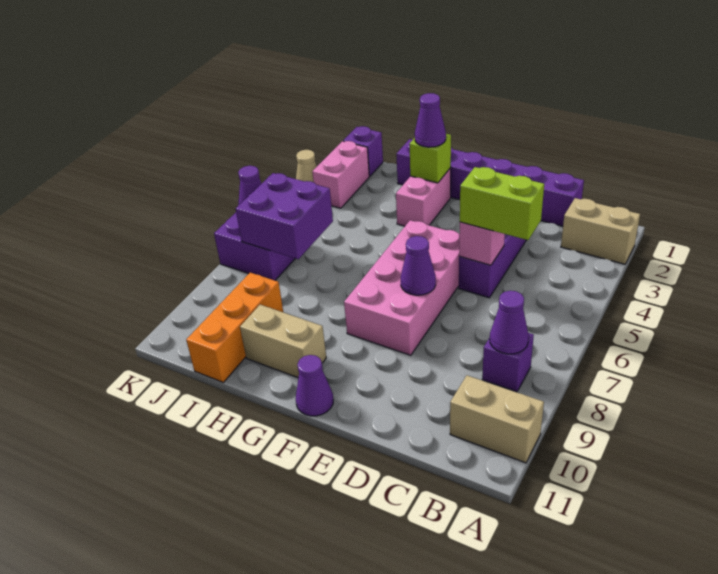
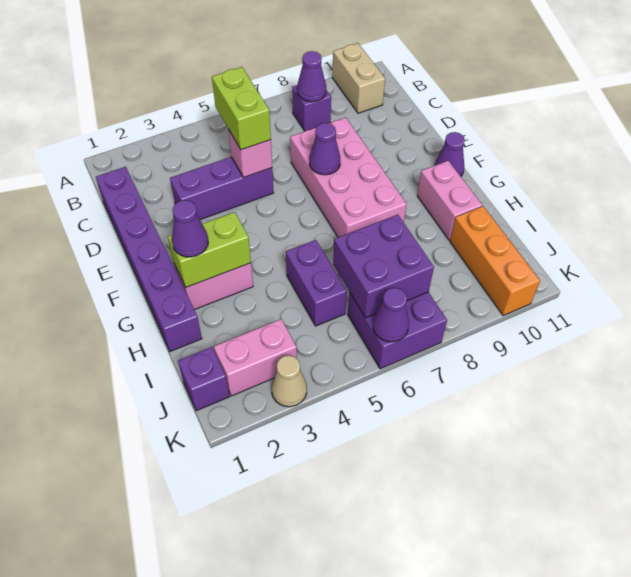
tan brick A2:B2 level 1 -> none
pink brick E5:F8 level 1 -> pink brick D7:G8 level 1
lime brick G2 level 2 -> lime brick G2:G3 level 2
tan brick G10:H10 level 1 -> pink brick G10:H10 level 1
none -> purple brick H5:I5 level 1
orange brick I9:I11 level 1 -> orange brick I10:K10 level 1

